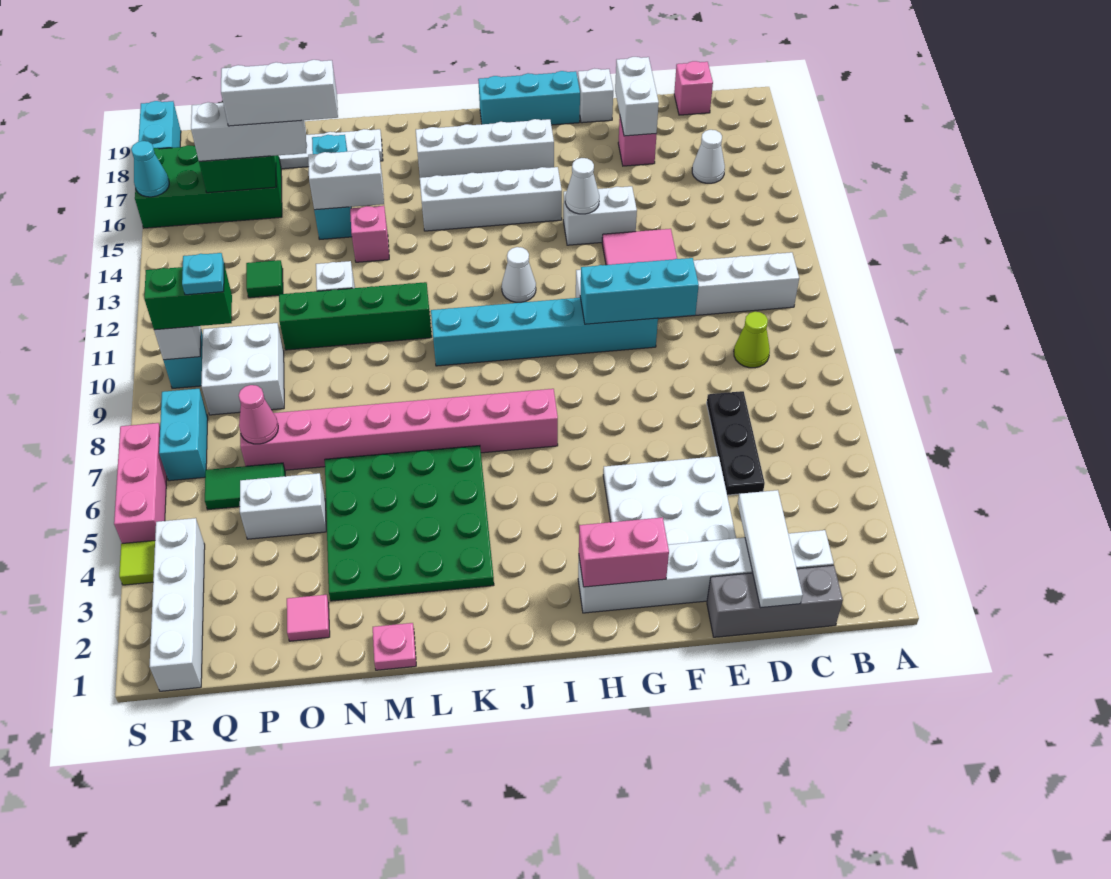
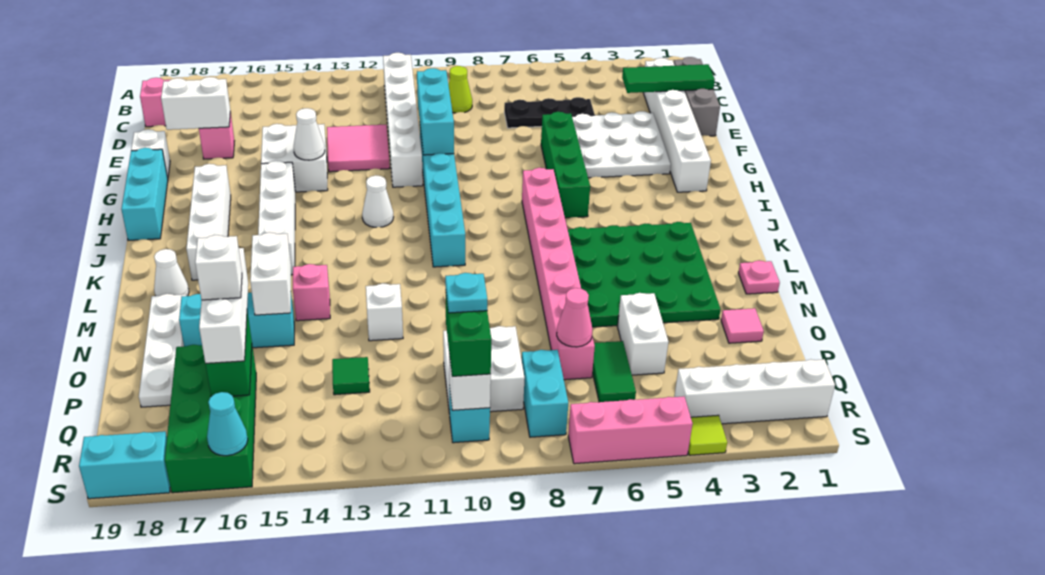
white cone C16 level 1 -> white cone L18 level 1
white tile D1:D3 level 2 -> green tile D1:D3 level 2
white brick F14:G14 level 1 -> white brick F14:G15 level 1
pink brick G2:H2 level 2 -> none
green brick L11:O11 level 1 -> green brick F6:I6 level 1
white brick N16:P16 level 4 -> white brick P16 level 4
cyan brick R7:R8 level 1 -> cyan brick Q8:R8 level 1

